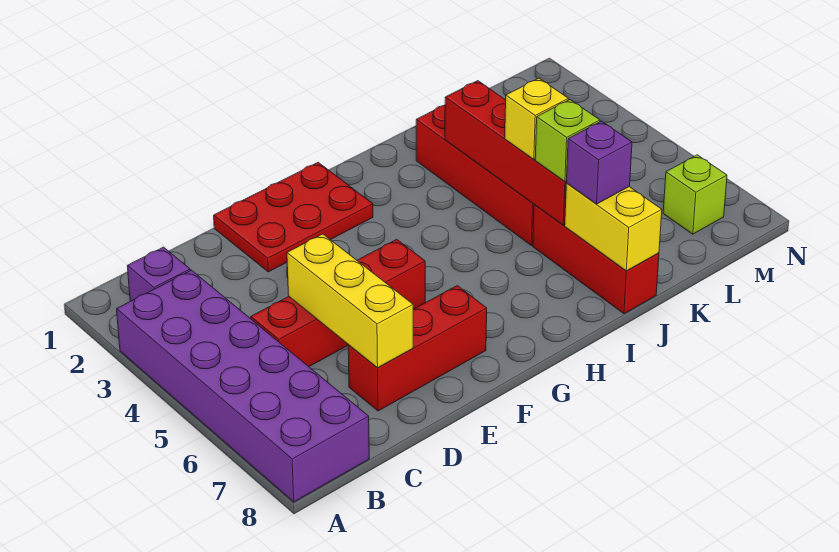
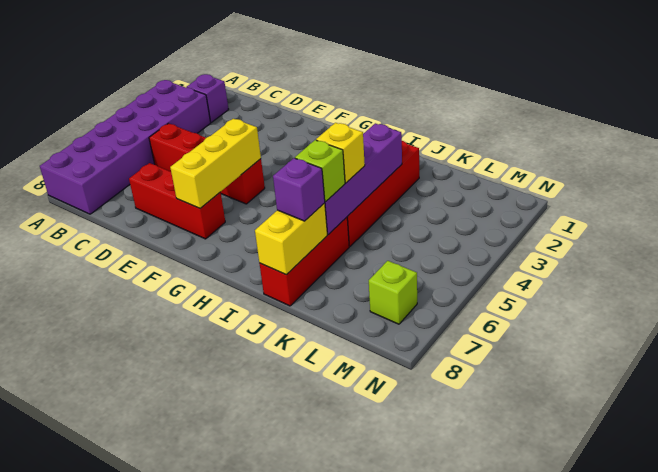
yellow brick D5:D7 level 2 -> yellow brick F5:F7 level 2
red plate E1:G2 level 1 -> none
red brick J3:J6 level 2 -> purple brick J3:J6 level 2

